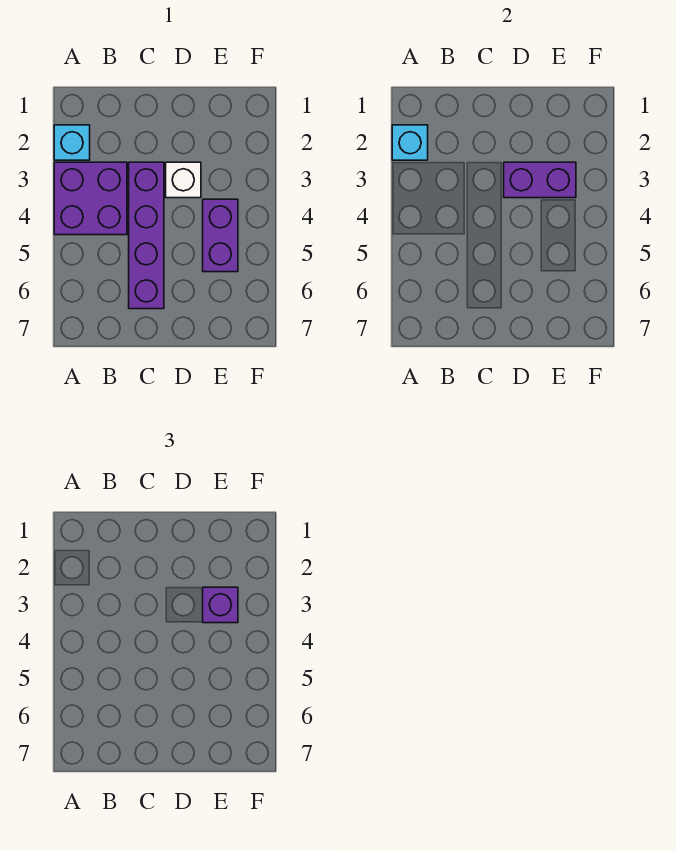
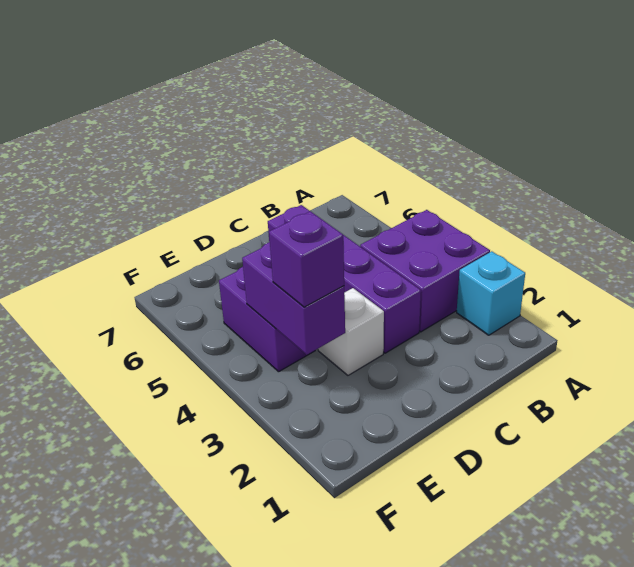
cyan brick A2 level 2 -> none
purple brick D3:E3 level 2 -> purple brick E3:E4 level 2

